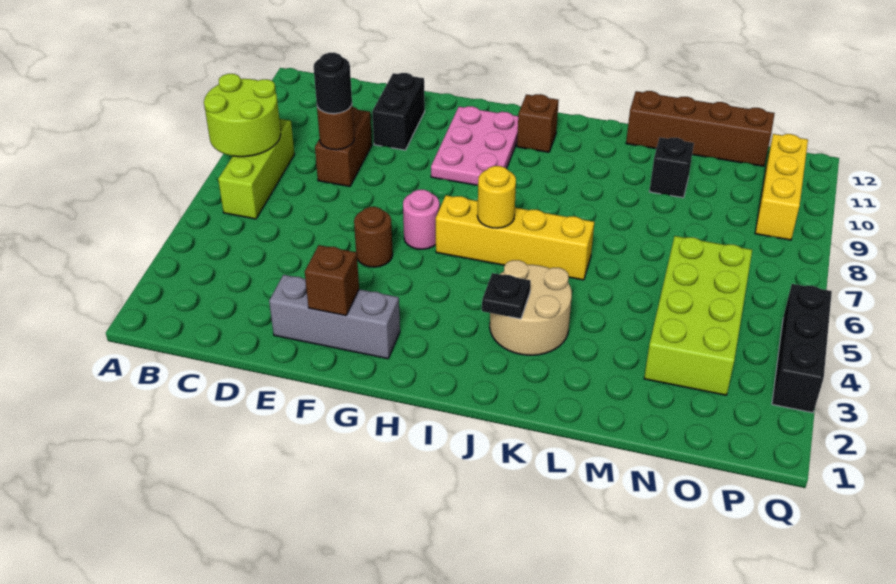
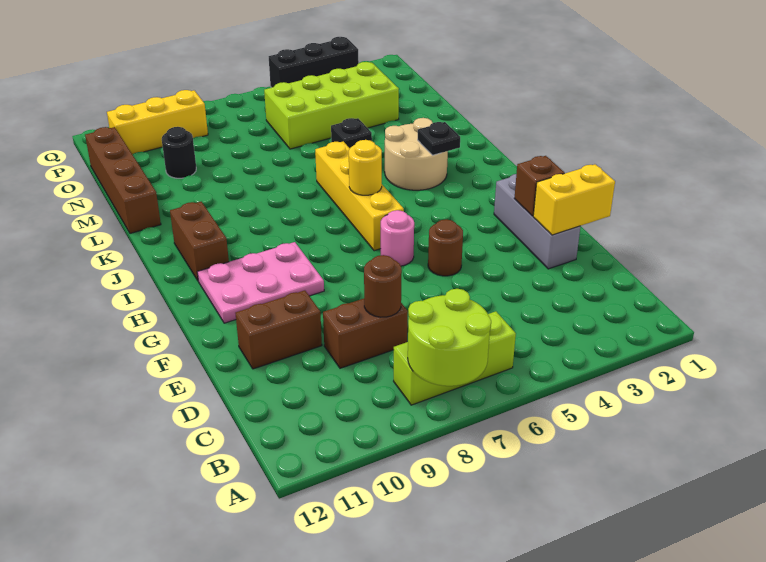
black round brick D8 level 3 -> black round brick N10 level 1
none -> yellow brick E1:E2 level 2
black brick E10:E11 level 1 -> brown brick E10:E11 level 1
brown brick I11 level 1 -> brown brick I11:J11 level 1
black brick M10 level 1 -> black brick L5 level 1

